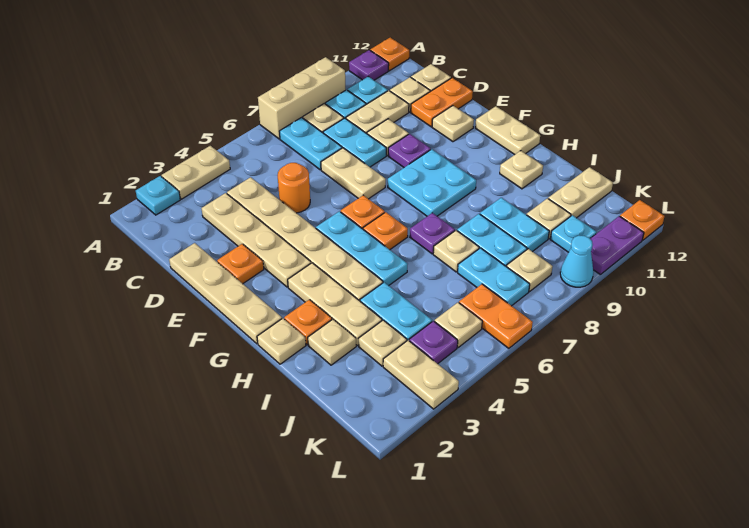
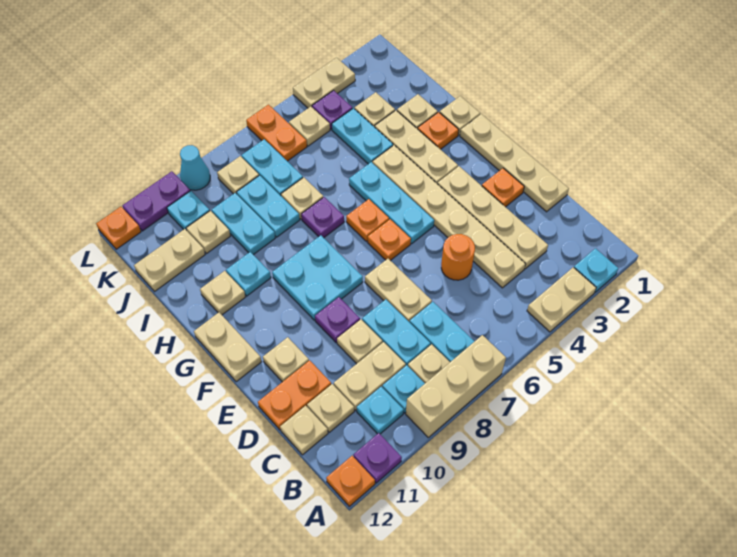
none -> cyan plate H10 level 1
tan plate K3:L3 level 1 -> tan plate L3:L4 level 1

